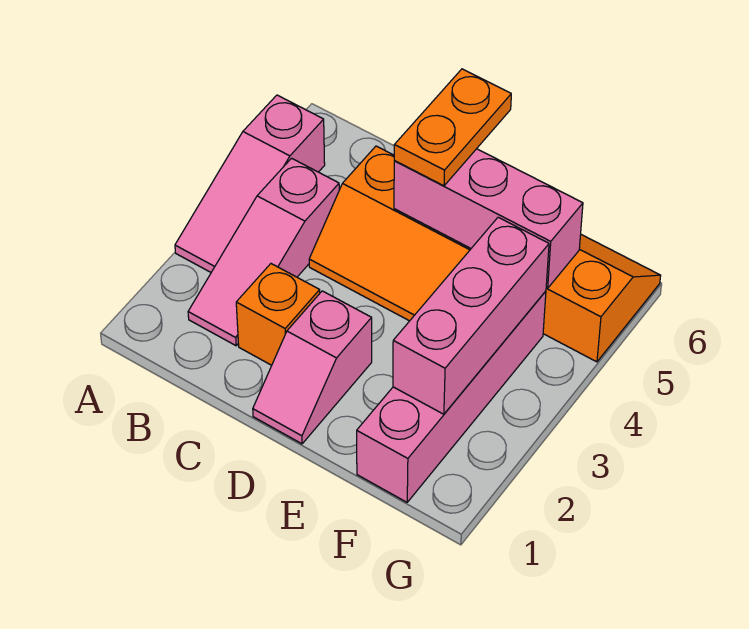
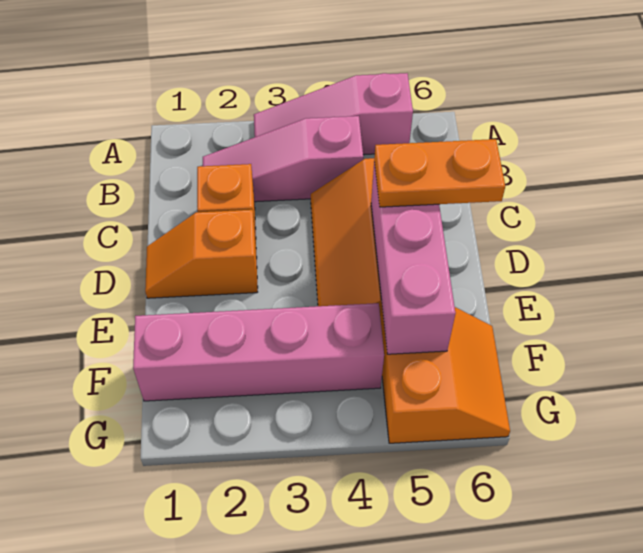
pink slope D1:D2 level 1 top 2 -> orange slope D1:D2 level 1 top 2
pink brick F2:F4 level 2 -> none

